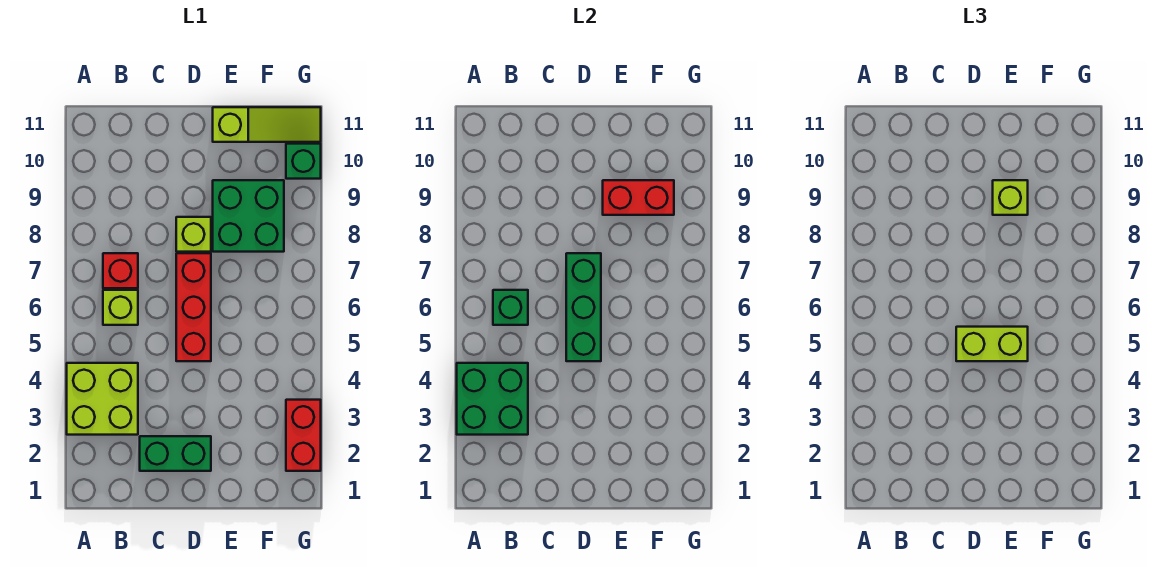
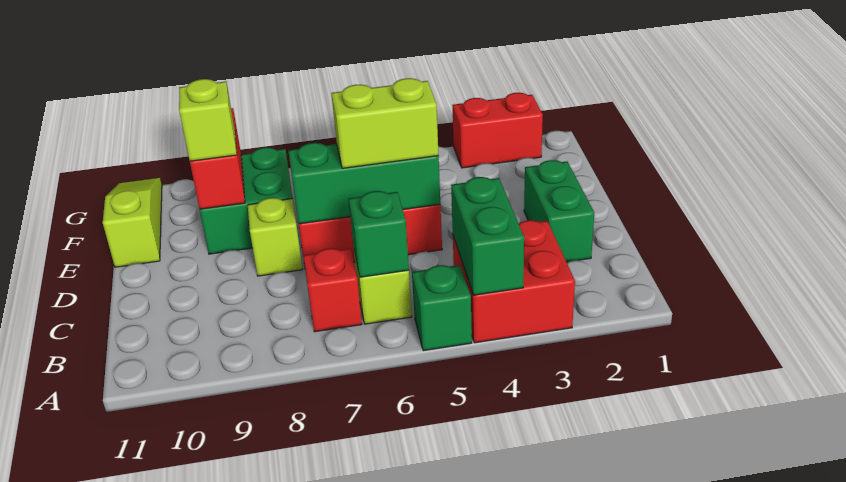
lime brick A3:B4 level 1 -> red brick A3:B4 level 1
green brick A3:B4 level 2 -> green brick A4:B4 level 2
lime brick D5:E5 level 3 -> lime brick D5:D6 level 3
green brick G10 level 1 -> green brick A5 level 1

